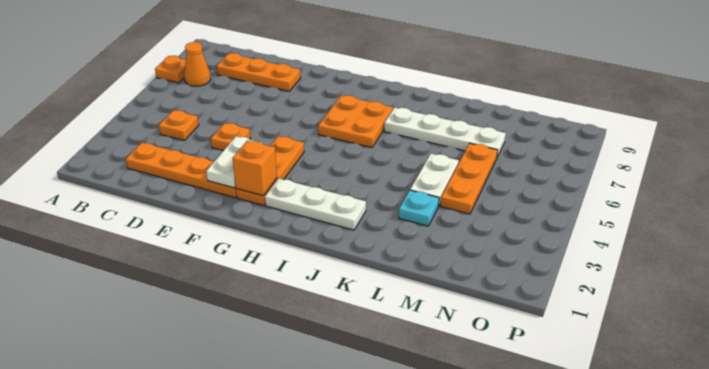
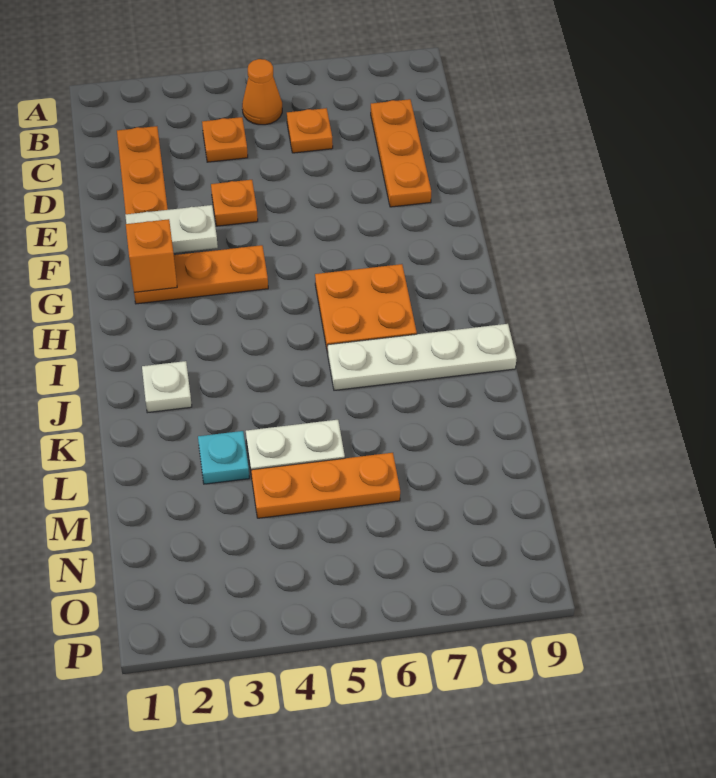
orange plate A7 level 1 -> orange plate C6 level 1
orange cone B7 level 1 -> orange cone B5 level 1
white plate H2:J2 level 1 -> white plate J2 level 1
white plate J7:M7 level 1 -> white plate J6:J9 level 1

